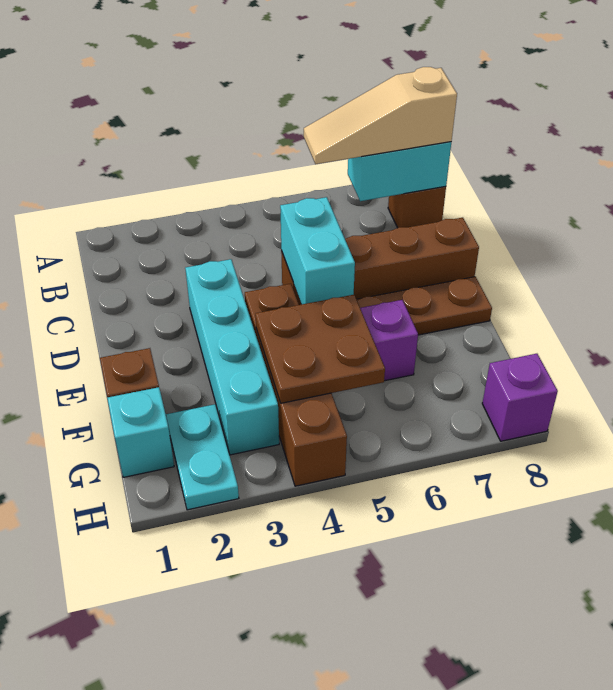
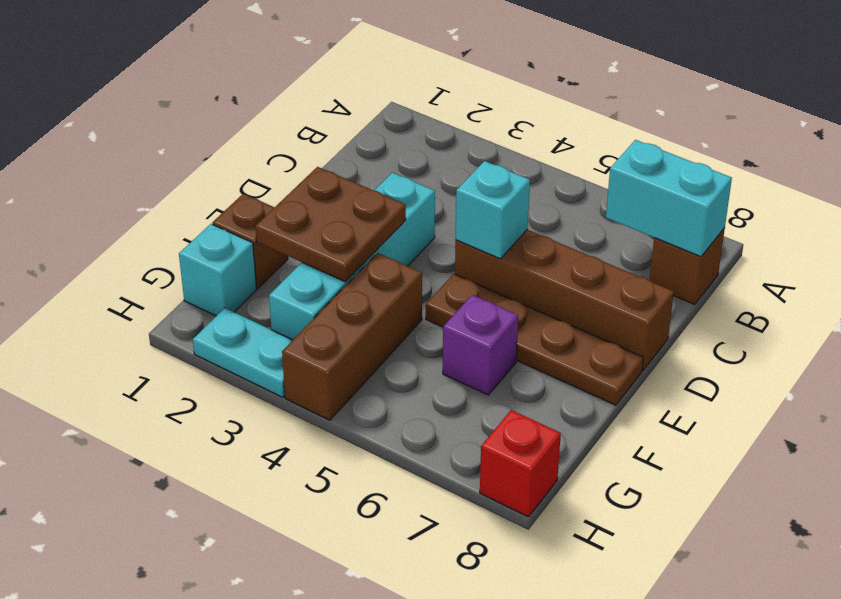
tan slope B6:B8 level 3 top 8 -> none
cyan brick D5:E5 level 2 -> cyan brick D5 level 2
brown brick E4:H4 level 1 -> brown brick F4:H4 level 1
brown plate F4:G5 level 2 -> brown plate E2:F3 level 2
cyan plate G2:H2 level 1 -> cyan plate H2:H3 level 1
purple brick H8 level 1 -> red brick H8 level 1

